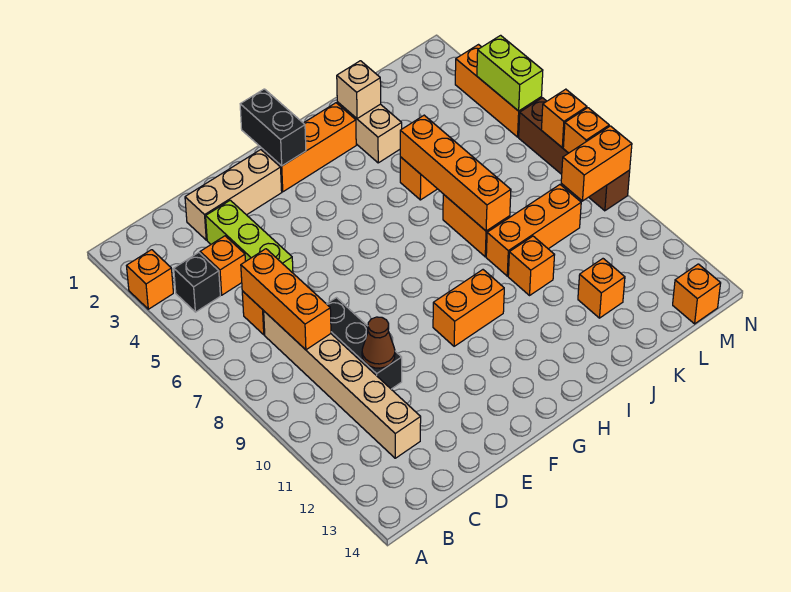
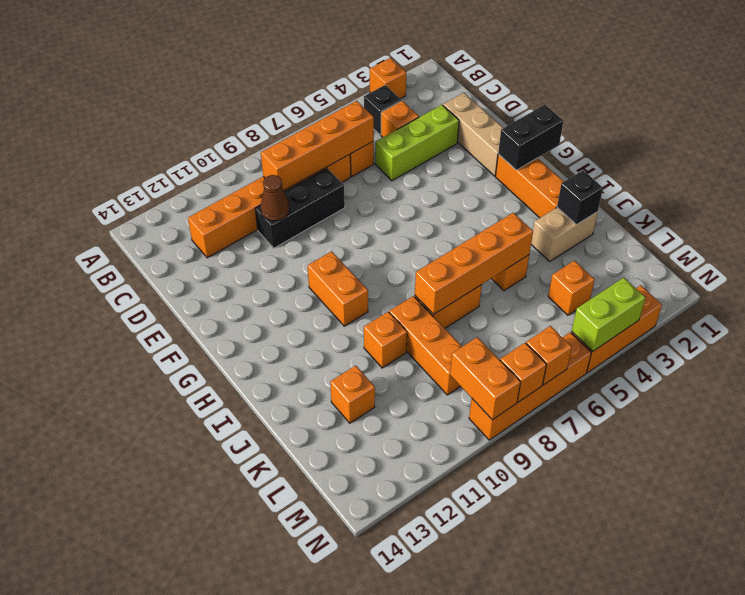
orange brick C6:C8 level 2 -> orange brick C6:C9 level 2
tan brick C7:C12 level 1 -> orange brick C7:C12 level 1
tan brick J2 level 2 -> black brick J2 level 2
orange brick M14 level 1 -> orange brick L4 level 1
brown brick N6:N9 level 1 -> orange brick N6:N9 level 1

